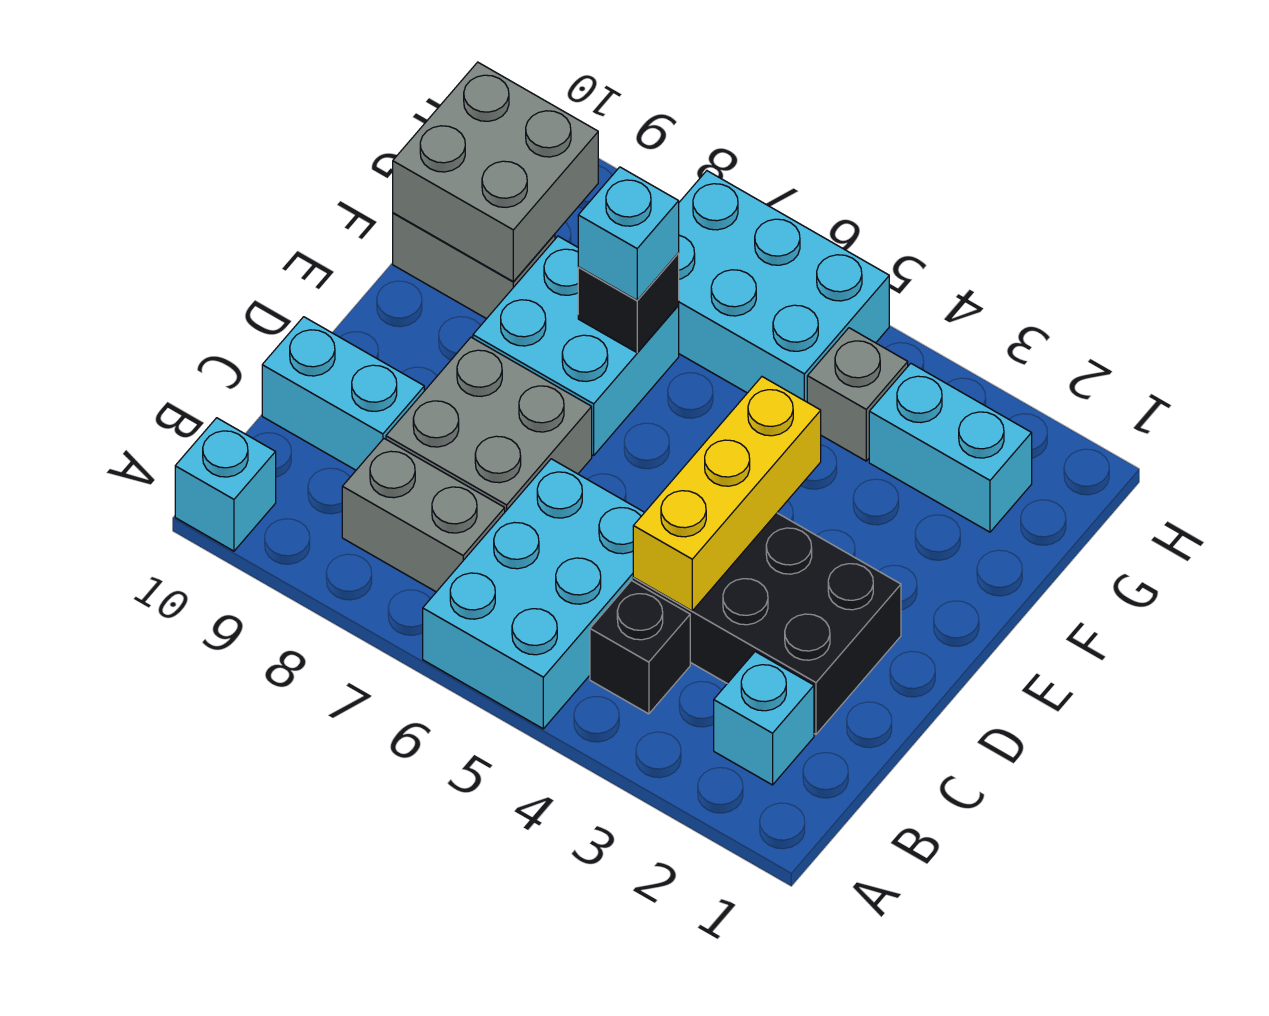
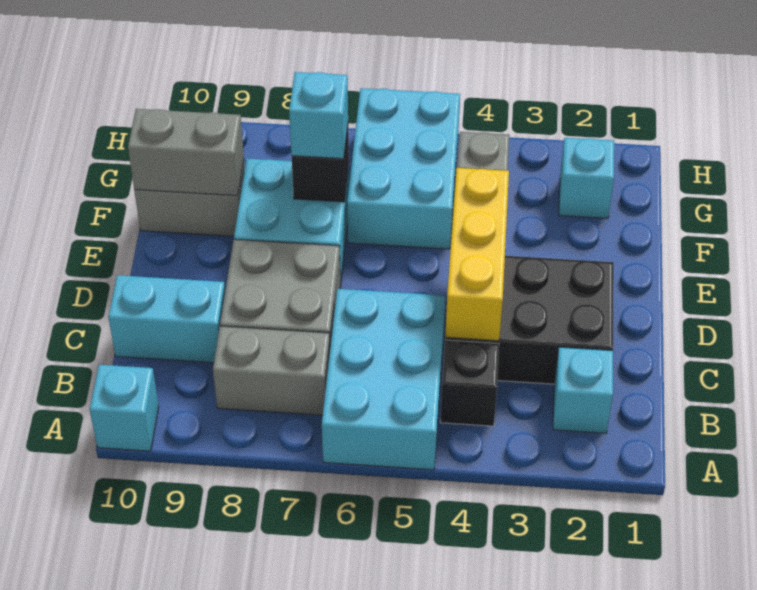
grey brick F9:G10 level 2 -> grey brick F9:F10 level 2
cyan brick G2:G3 level 1 -> cyan brick G2 level 1
cyan brick G5:H7 level 1 -> cyan brick F5:H6 level 1

